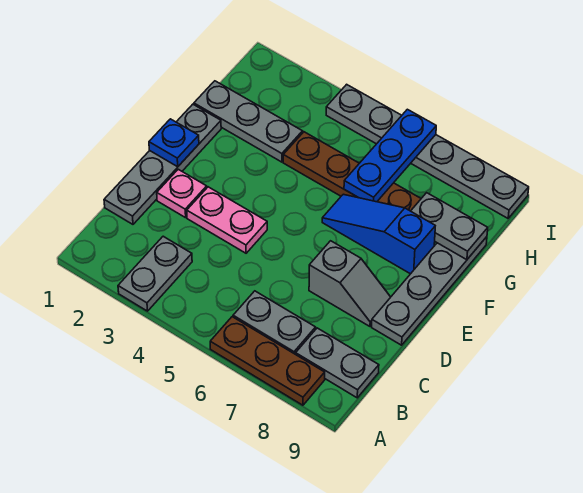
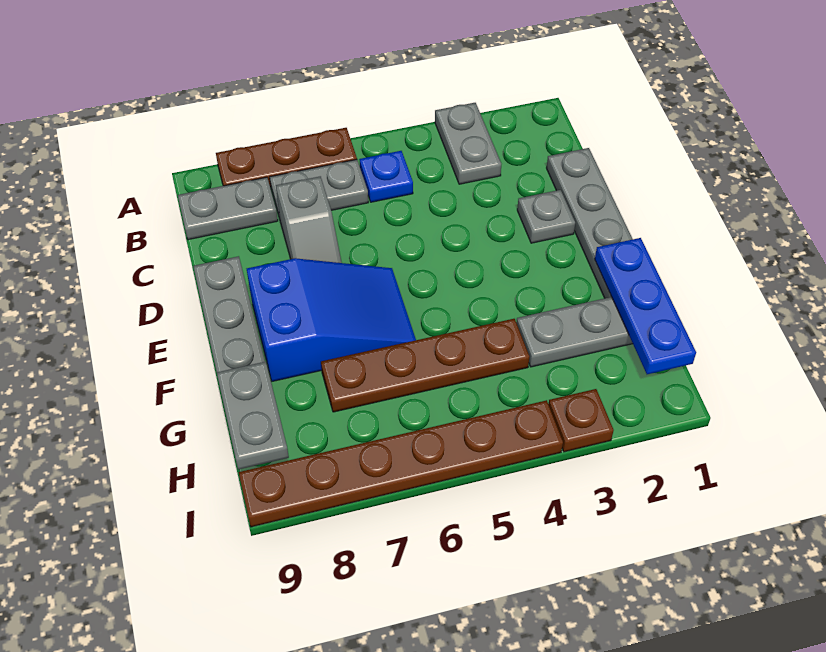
pink plate D2 level 1 -> grey plate D2 level 1
pink plate D3:D4 level 1 -> none
grey slope D7:D8 level 1 top 7 -> grey slope C7:D7 level 1 top C
blue plate E1 level 2 -> blue plate B5 level 1
blue slope F6:F8 level 1 top 8 -> blue slope E6:F8 level 1 top 8
blue plate G6:I6 level 2 -> blue plate F1:H1 level 2
grey plate G8:G9 level 2 -> grey plate G9:H9 level 2
none -> brown plate I3 level 1
grey plate I4:I9 level 1 -> brown plate I4:I9 level 1

